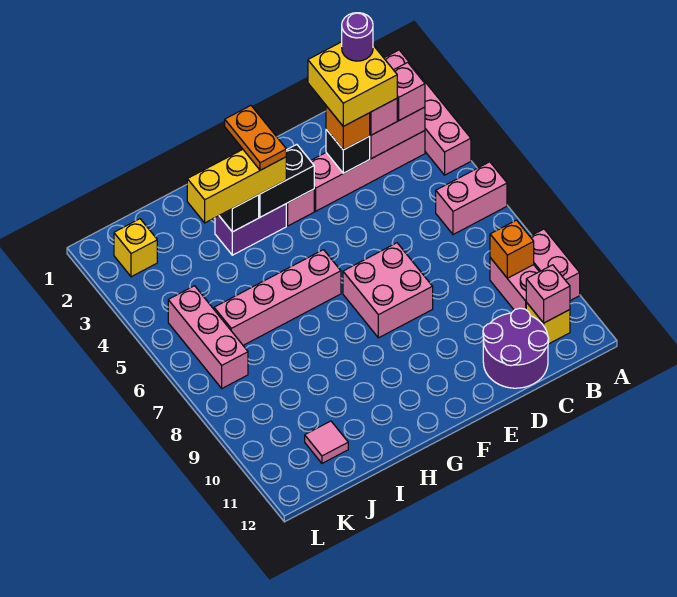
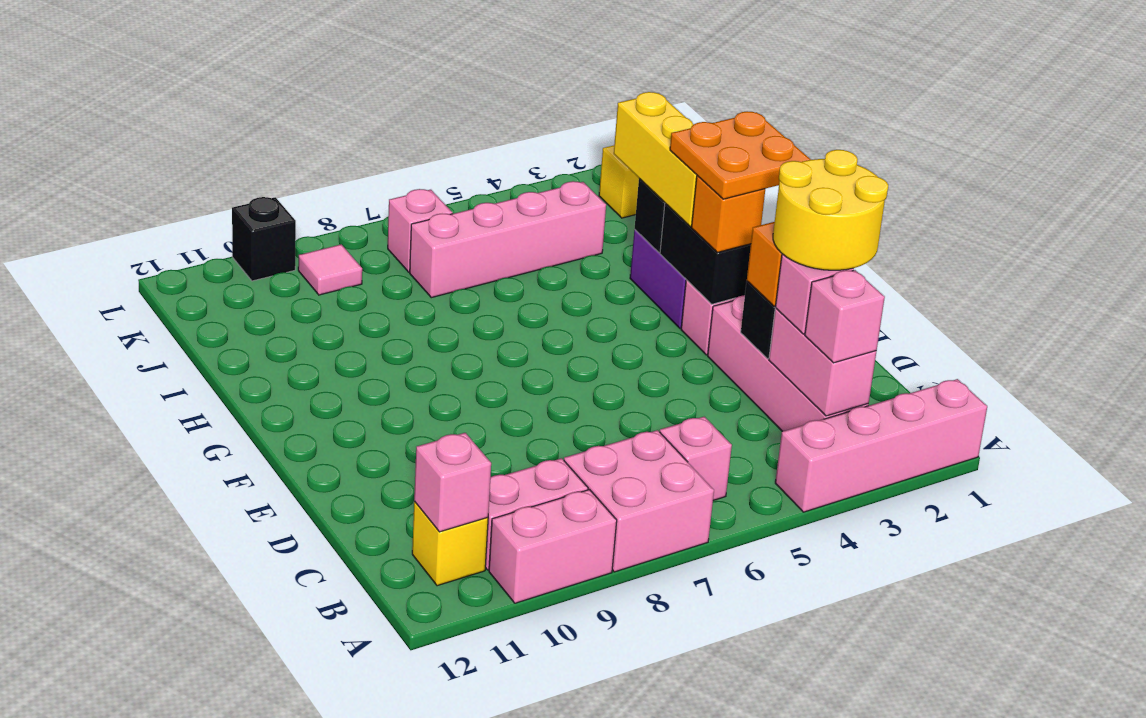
pink brick A6:B6 level 1 -> pink brick B6 level 1
orange brick B9 level 2 -> orange brick F3 level 3
yellow brick C2:D3 level 4 -> yellow round brick C2:D3 level 4
purple round brick C2 level 5 -> none
purple round brick C11:D12 level 1 -> none
pink brick E7:F8 level 1 -> pink brick A7:B8 level 1
orange plate G2:G3 level 4 -> orange plate F2:G3 level 4
pink brick G6:J6 level 1 -> pink brick J4:J7 level 1
pink tile J11 level 1 -> pink tile K9 level 1
pink brick K5:K7 level 1 -> pink brick K7 level 1
none -> black brick L10 level 1

